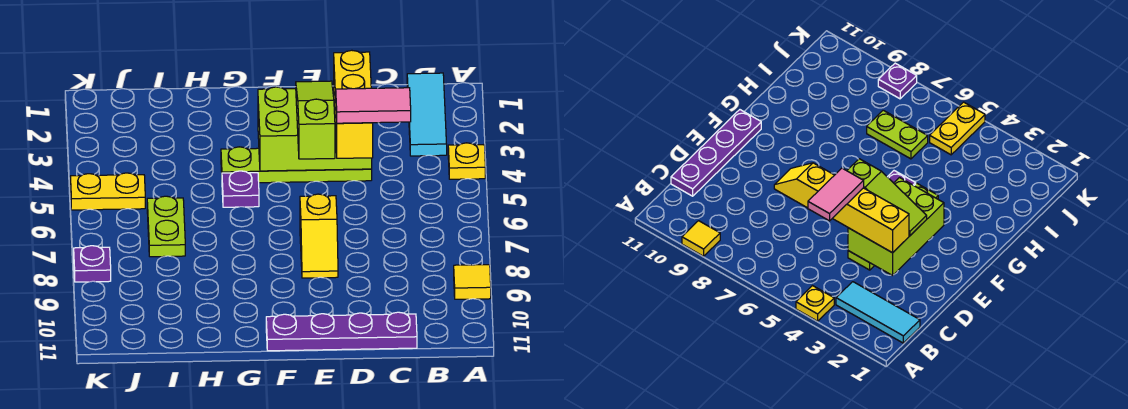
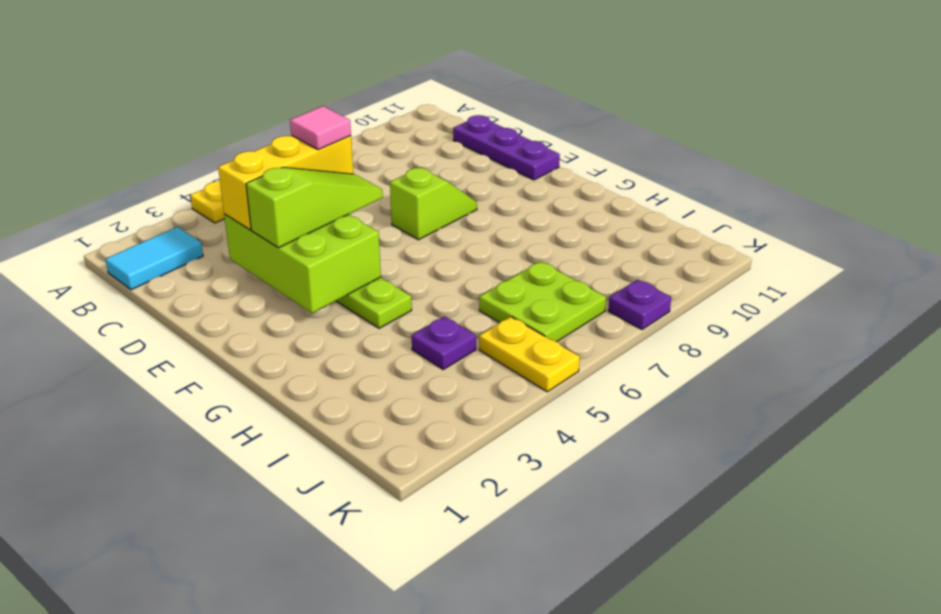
yellow tile A9 level 1 -> none
cyan tile B1:B3 level 1 -> cyan tile B1:B2 level 1
pink tile C5:D5 level 4 -> pink tile D5 level 4
purple plate C11:F11 level 1 -> purple plate C11:E11 level 1
lime slope E3:E5 level 3 top 5 -> lime slope E3:E5 level 3 top 3
yellow slope E7:E8 level 1 top 7 -> lime slope E7:E8 level 1 top 7
purple plate G5 level 1 -> purple plate I4 level 1
lime plate I6:I7 level 1 -> lime plate I6:J7 level 1

